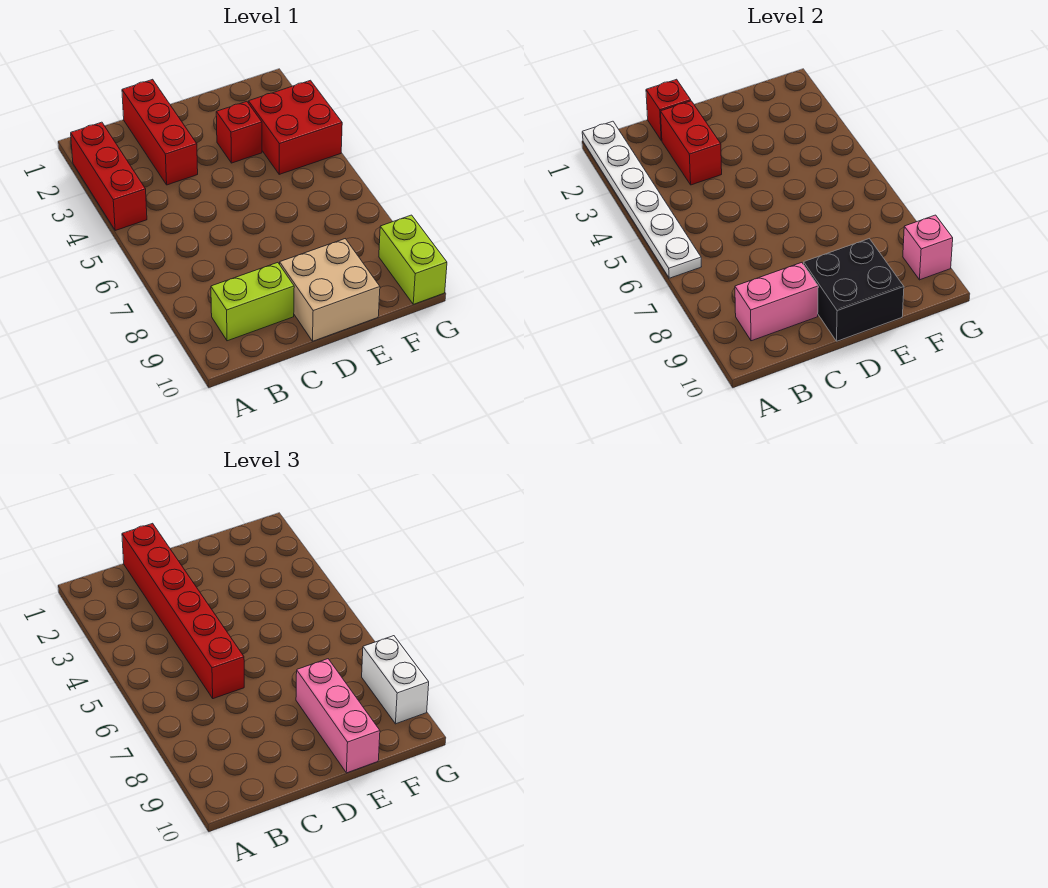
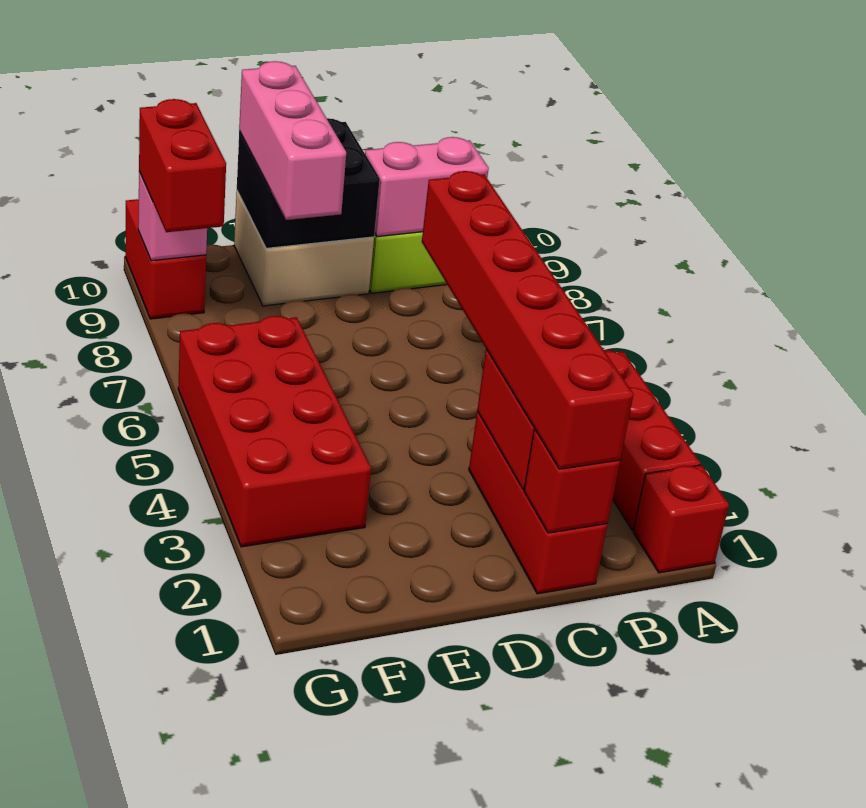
white plate A1:A6 level 2 -> none
red brick E3 level 1 -> red brick A1 level 1
red brick F3:G4 level 1 -> red brick F3:G6 level 1
white brick G8:G9 level 3 -> red brick G8:G9 level 3
lime brick G9:G10 level 1 -> red brick G9:G10 level 1

